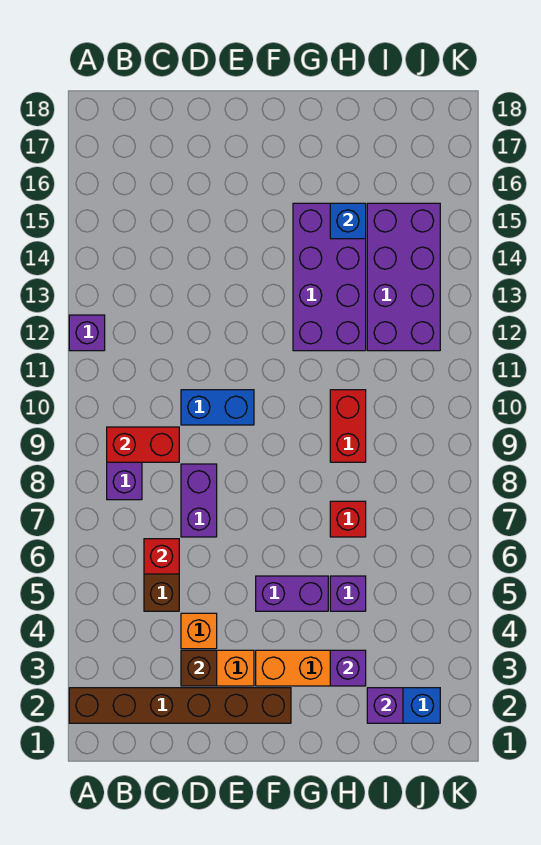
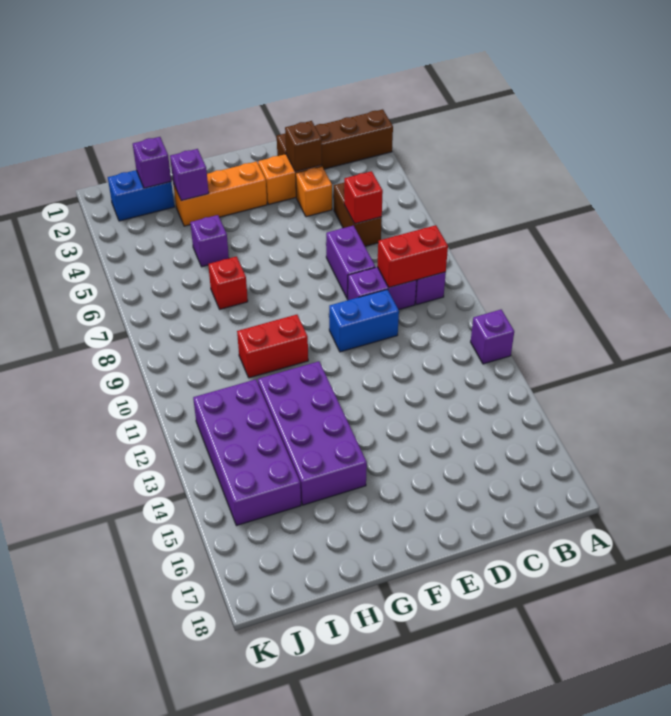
brown brick A2:F2 level 1 -> brown brick A2:D2 level 1
purple brick F5:G5 level 1 -> purple brick C9:D9 level 1
red brick H9:H10 level 1 -> red brick G10:H10 level 1
blue brick H15 level 2 -> none

